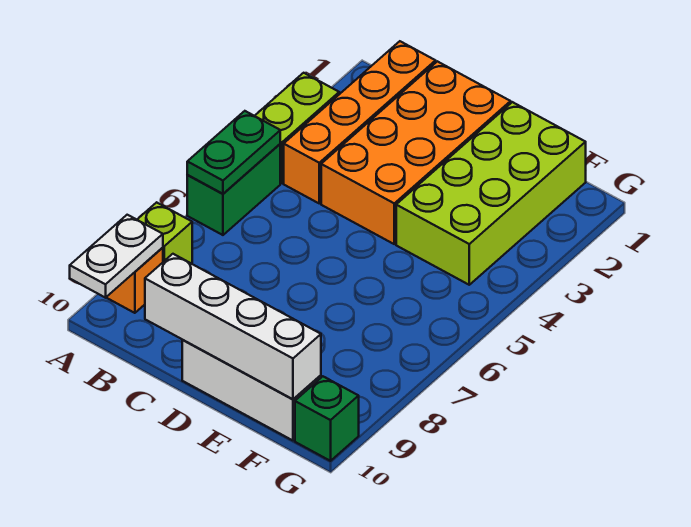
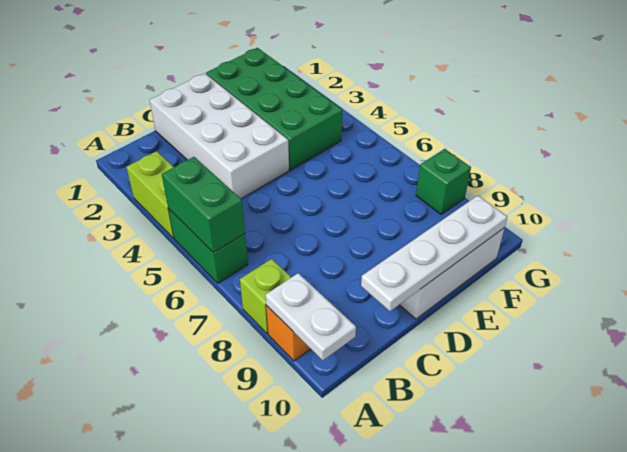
green plate A5:A6 level 2 -> green brick A5:A6 level 2
orange brick B1:B4 level 1 -> none
orange brick C1:D4 level 1 -> white brick C1:D4 level 1
white brick C10:F10 level 2 -> white plate C10:F10 level 2
lime brick E1:F4 level 1 -> green brick E1:F4 level 1
green brick G10 level 1 -> green brick G8 level 1

